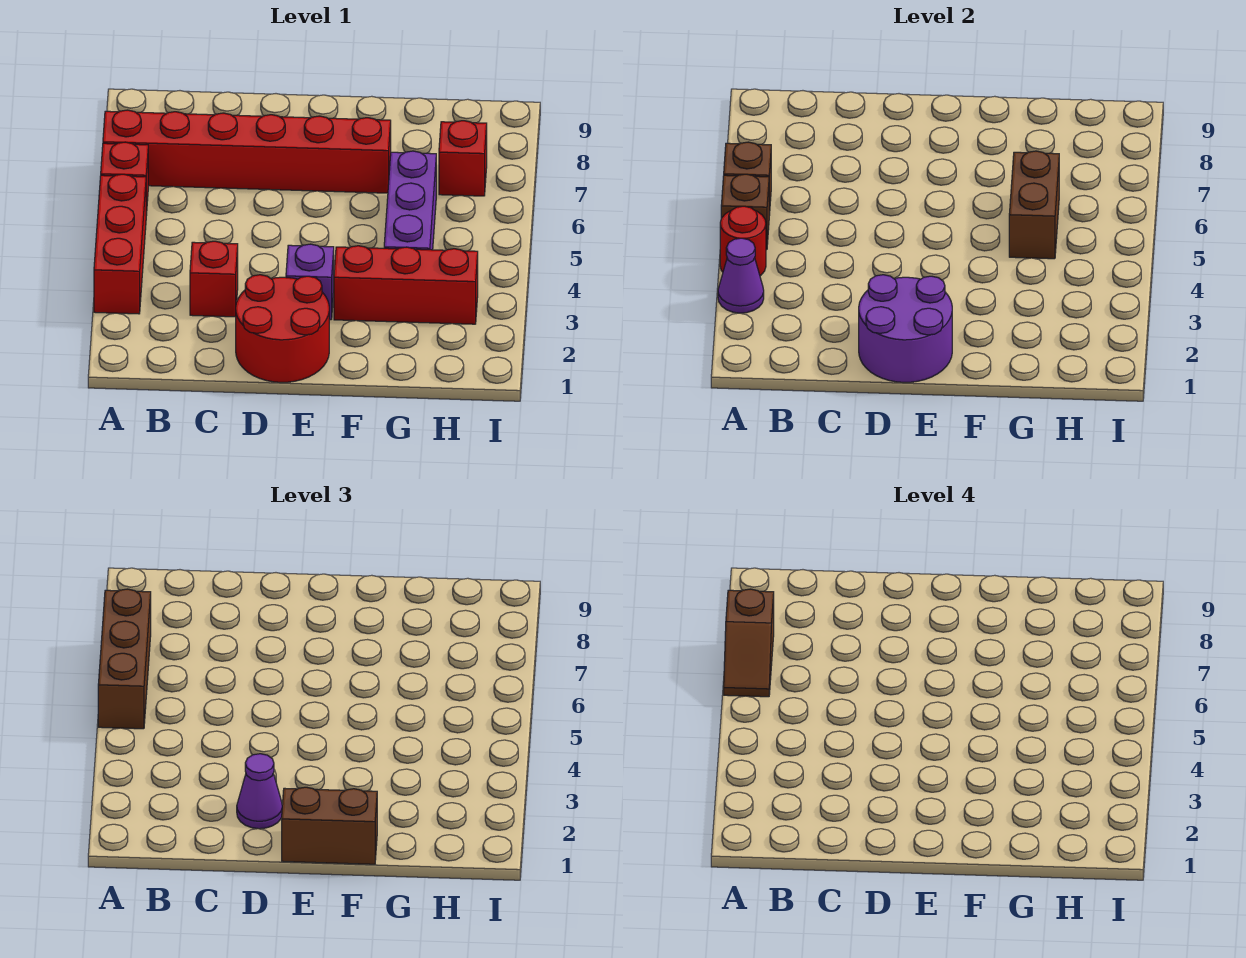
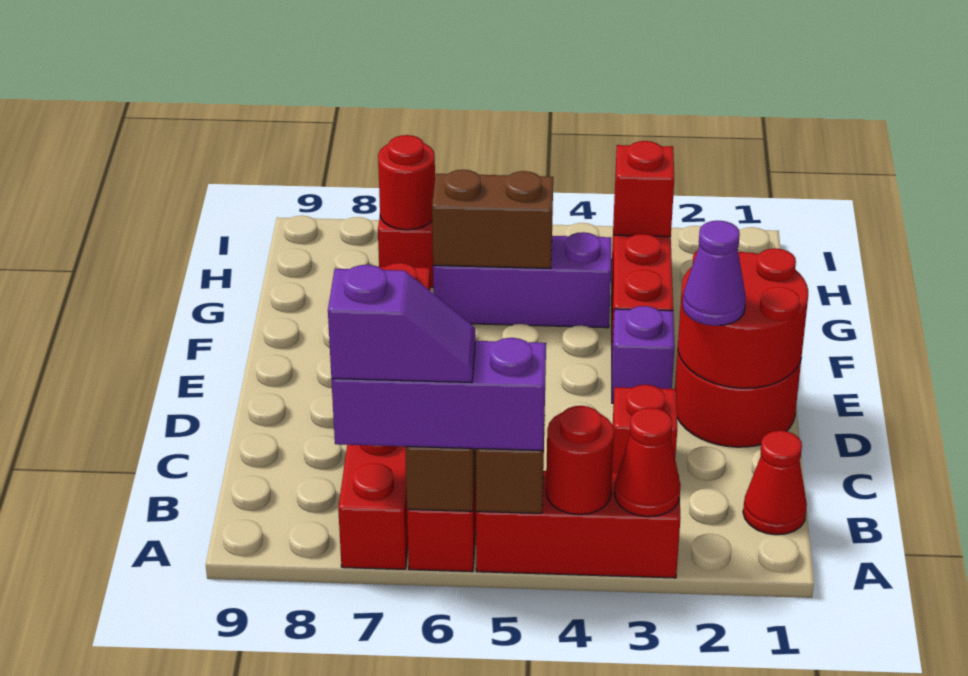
purple cone A3 level 2 -> red cone A3 level 2
brown brick A5:A7 level 3 -> purple brick A5:A7 level 3
brown slope A6:A7 level 4 top 7 -> purple slope A6:A7 level 4 top 7
none -> red cone B1 level 1
purple round brick D1:E2 level 2 -> red round brick D1:E2 level 2
brown brick E1:F1 level 3 -> none
none -> red brick H3 level 2
none -> red round brick H7 level 2

